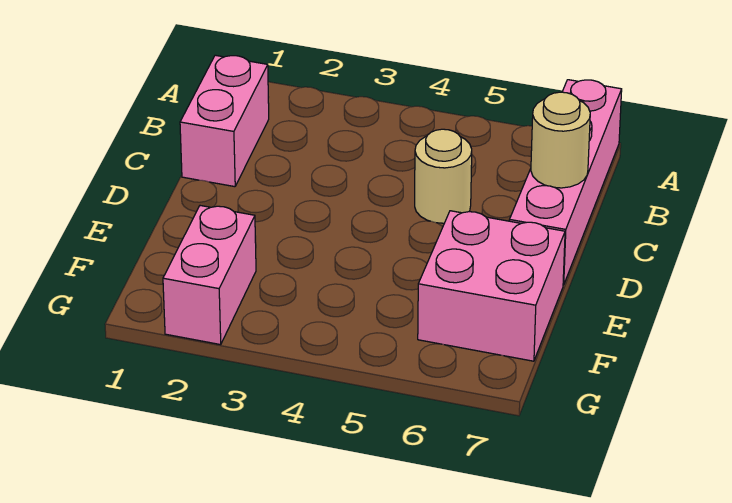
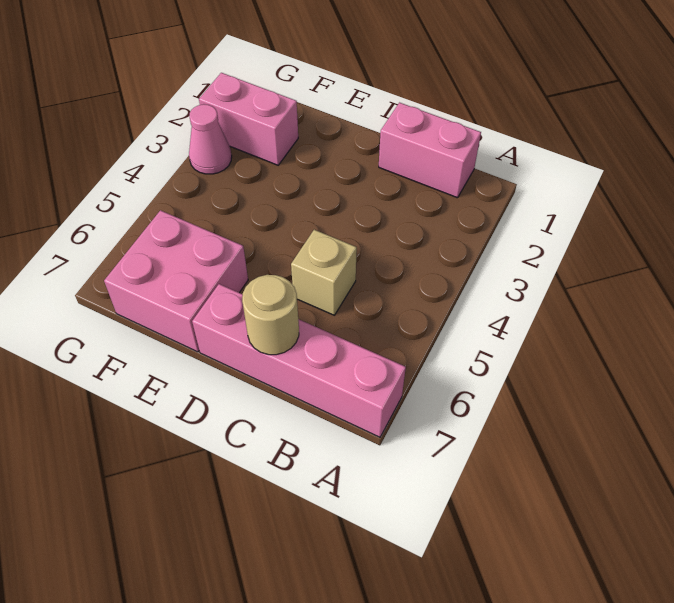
tan round brick C5 level 1 -> tan brick C5 level 1
none -> pink cone G3 level 1

